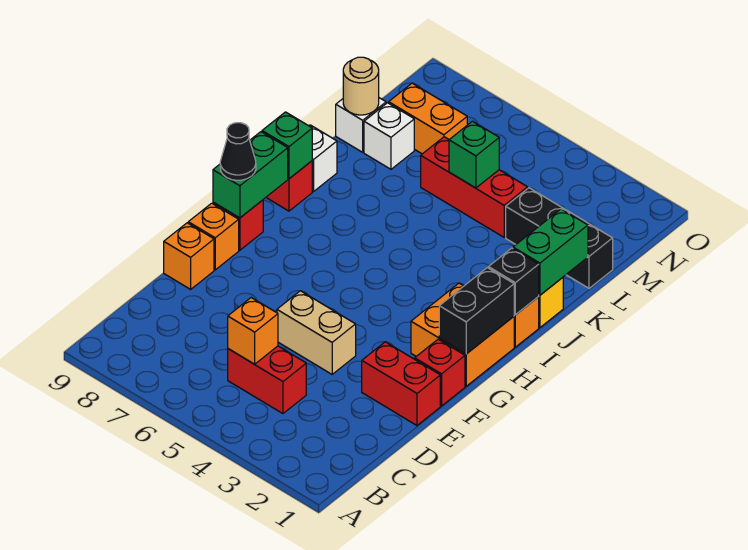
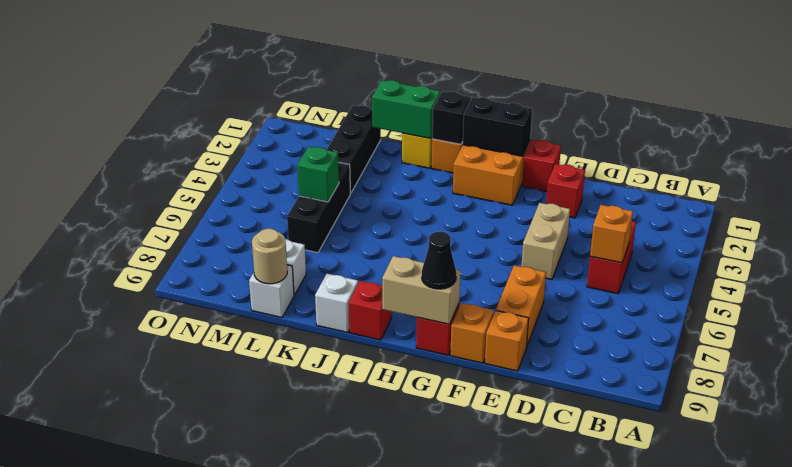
red brick E1:E2 level 1 -> red brick E2 level 1
green brick G9:H9 level 2 -> tan brick G9:H9 level 2
green brick I9 level 2 -> none
red brick L4:L6 level 1 -> black brick L4:L6 level 1
orange brick M7:M8 level 1 -> orange brick E7:E8 level 1

